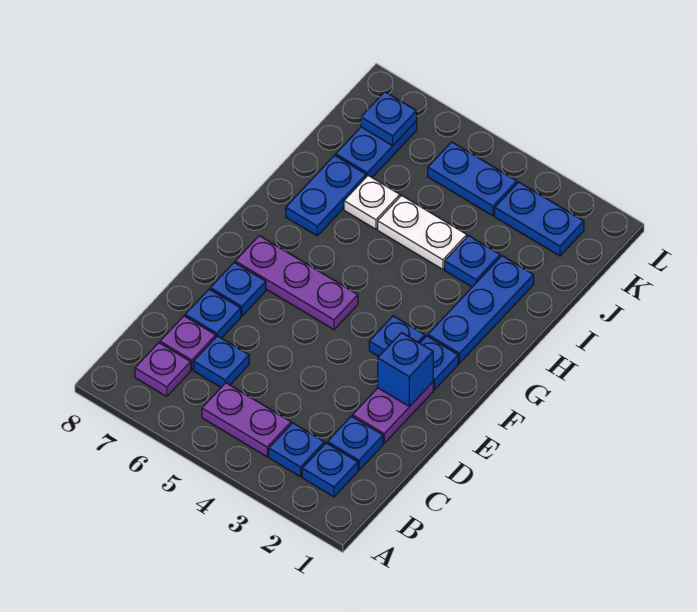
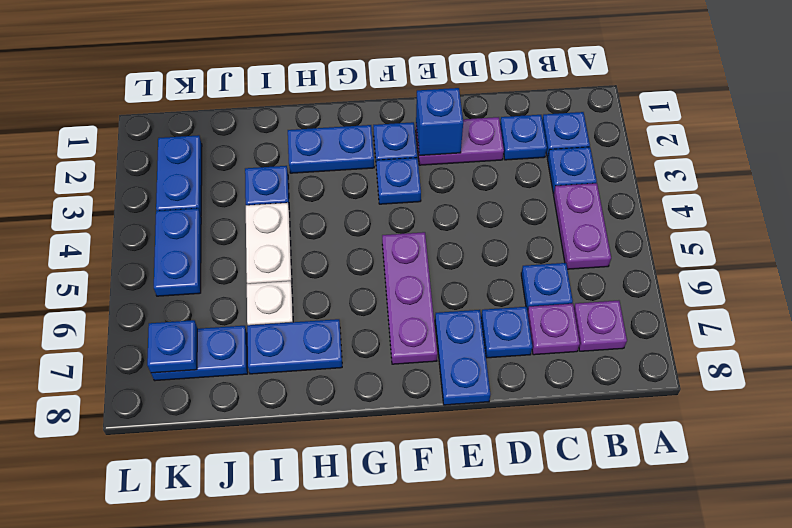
blue plate E7 level 1 -> blue plate E7:E8 level 1
blue plate G2:I2 level 1 -> blue plate G2:H2 level 1

